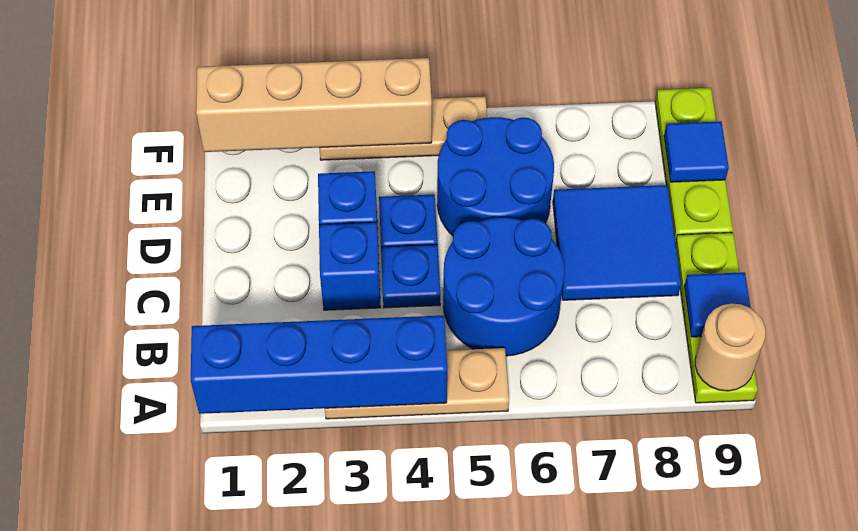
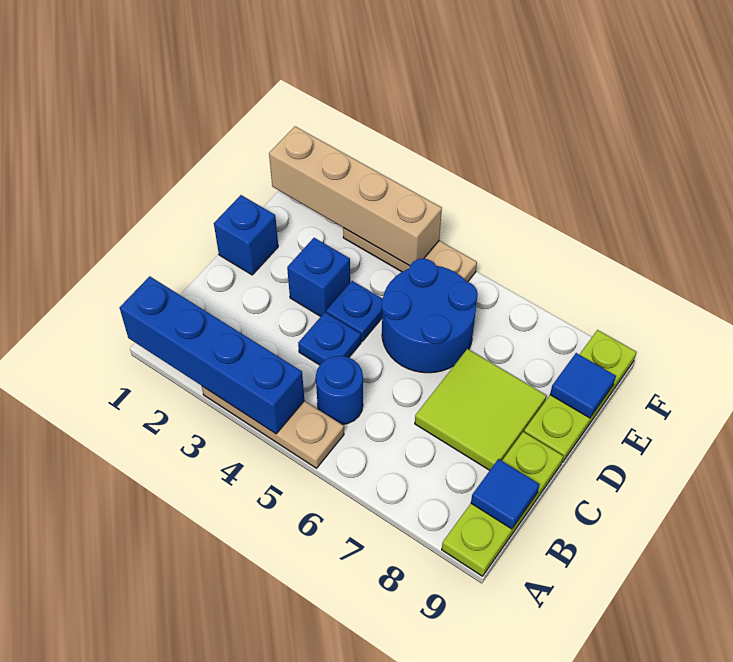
tan round brick A9 level 2 -> none
blue round brick B5:C6 level 1 -> blue round brick B5 level 1
blue brick C3 level 1 -> blue brick D1 level 1
blue tile C7:D8 level 1 -> lime tile C7:D8 level 1

